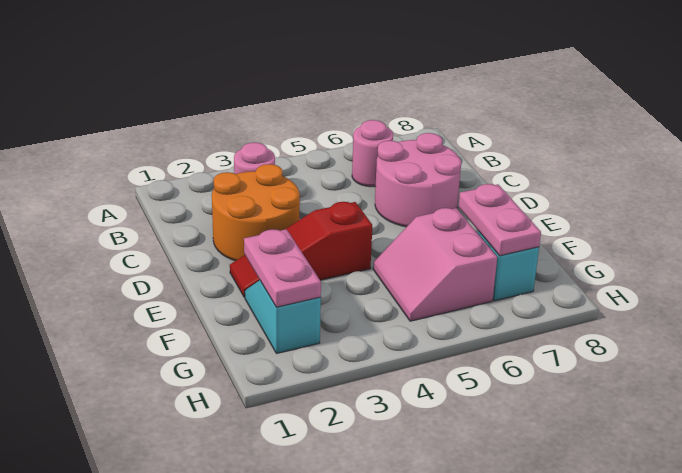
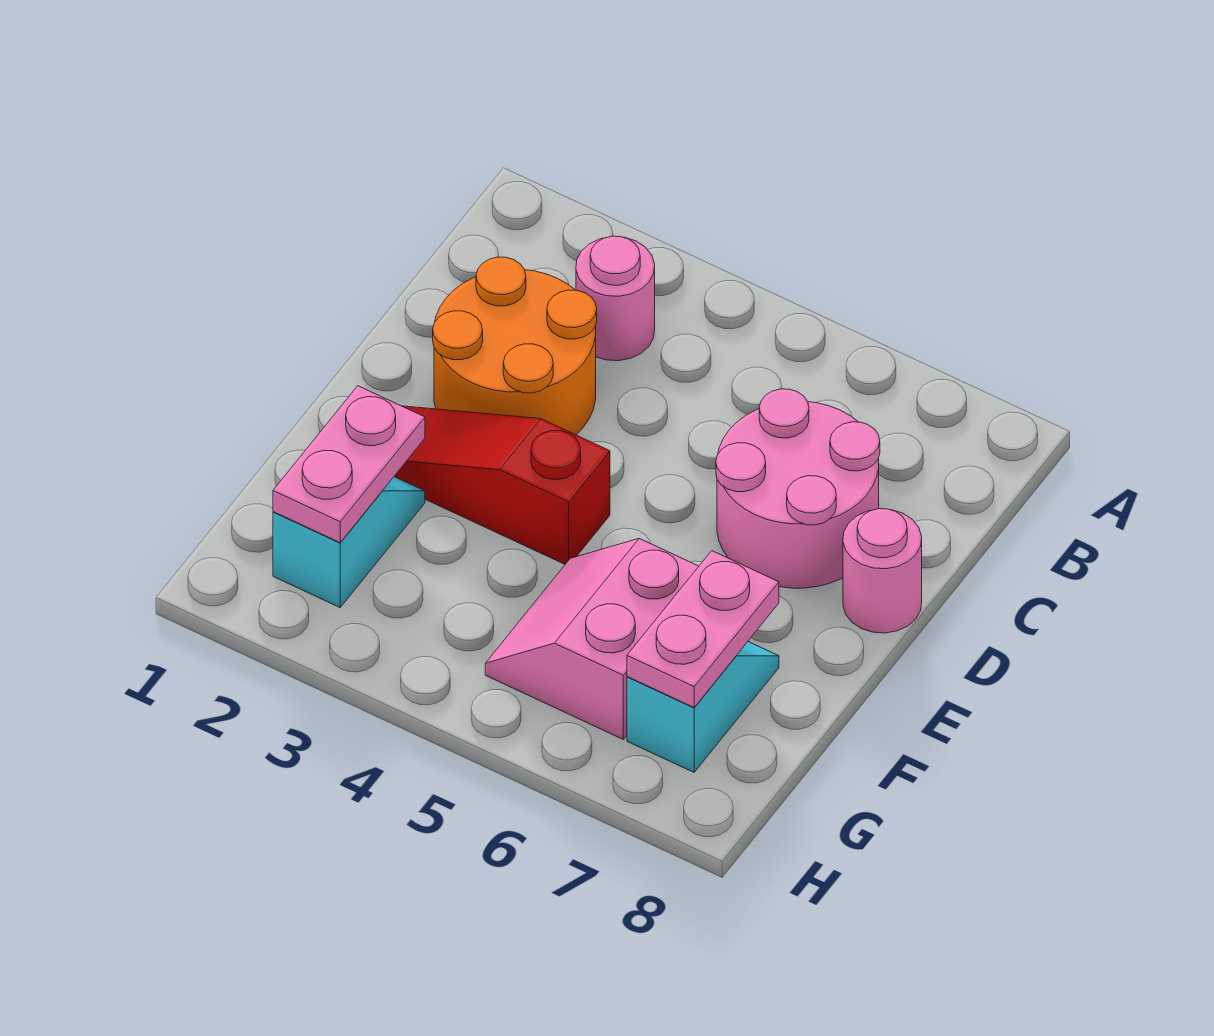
pink round brick B6 level 1 -> pink round brick D8 level 1

